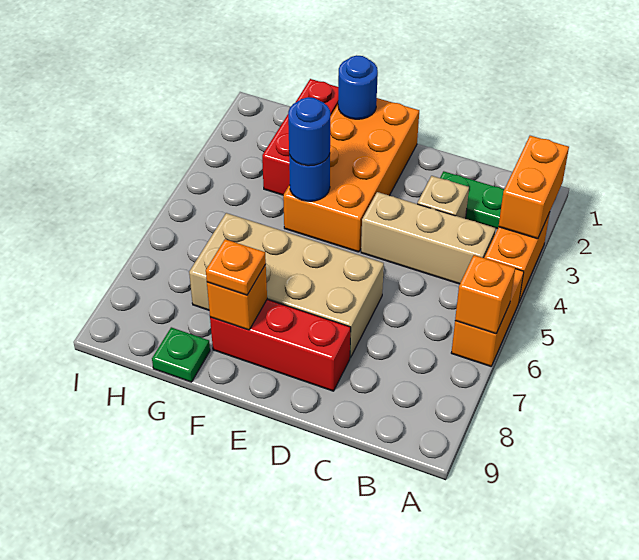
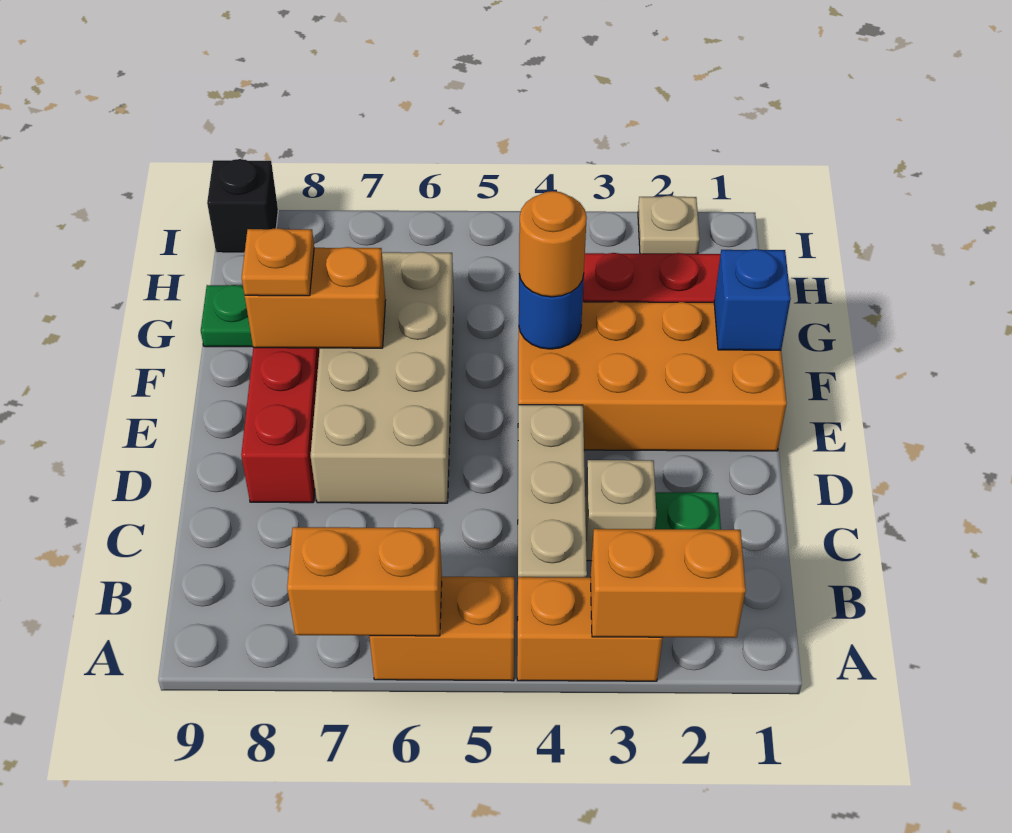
orange brick A6 level 2 -> orange brick A6:A7 level 2
blue round brick F1 level 2 -> blue brick F1 level 2
blue round brick F4 level 3 -> orange round brick F4 level 3
orange brick F8 level 2 -> orange brick F7:F8 level 2
none -> tan plate I2 level 1
none -> black brick I9 level 1

